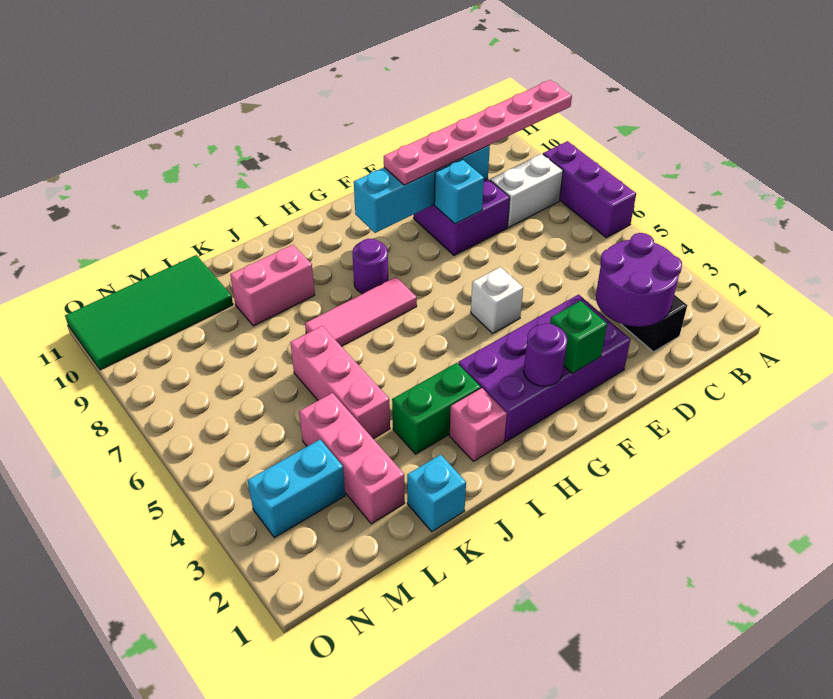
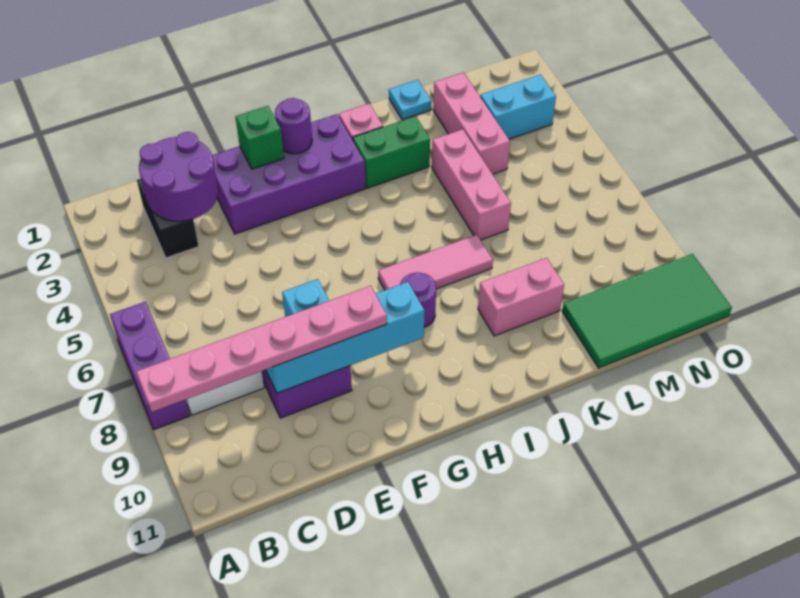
white brick F5 level 1 -> none
cyan brick K1 level 1 -> cyan plate K1 level 1

